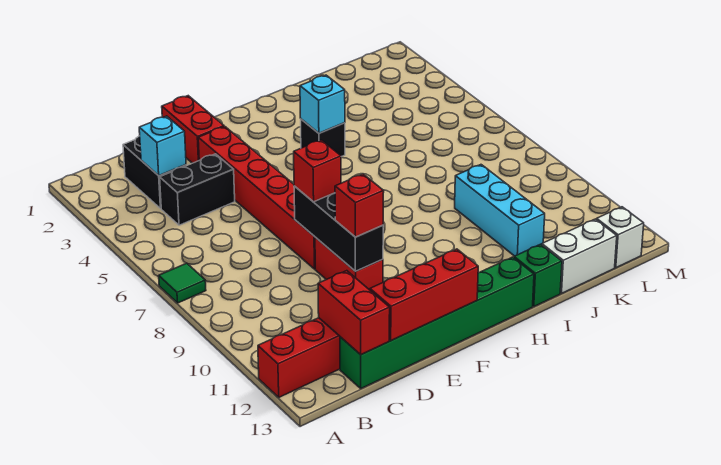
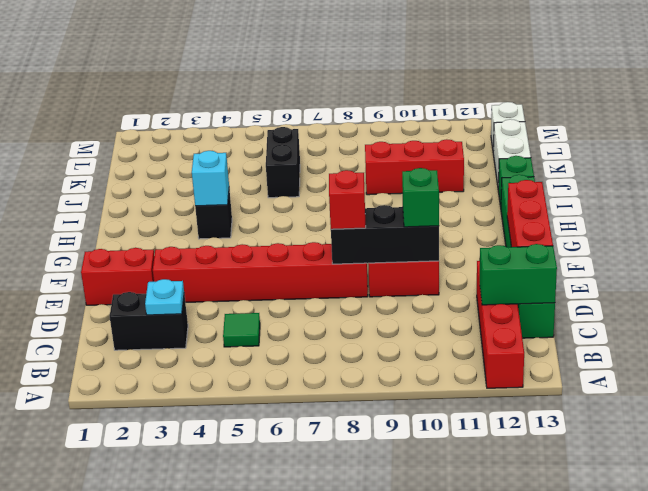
green tile A7 level 1 -> green tile C5 level 1
cyan brick C3 level 2 -> cyan plate C3 level 2
black brick C4:D4 level 1 -> black brick J6:K6 level 1
red brick C12:C13 level 2 -> green brick C12:C13 level 2
red brick E10 level 3 -> green brick E10 level 3
cyan brick J9:J11 level 1 -> red brick J9:J11 level 1

